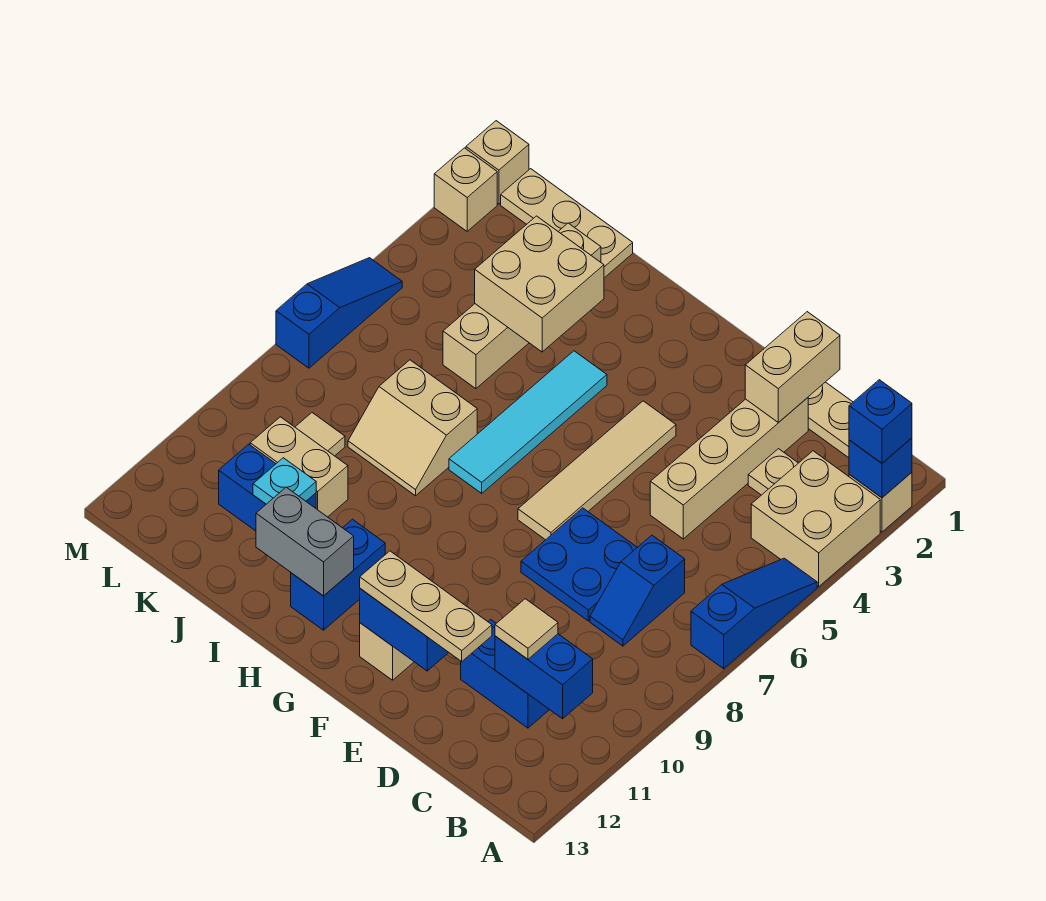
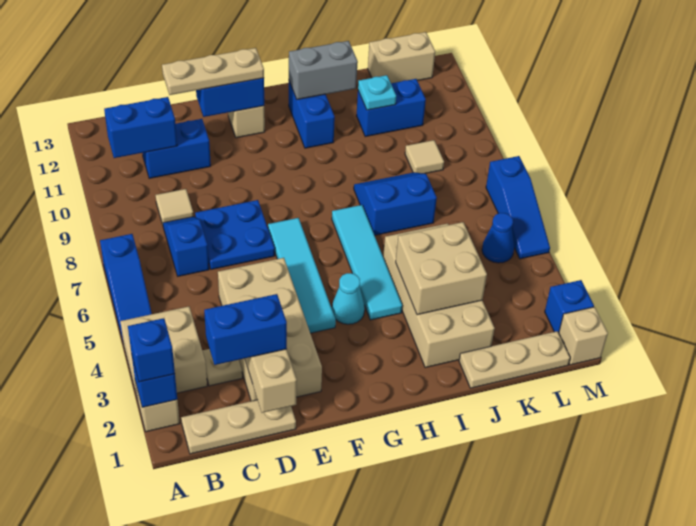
none -> blue brick C2:D2 level 3
tan tile C11 level 3 -> tan tile C9 level 1
tan brick D2:D5 level 1 -> tan brick D2:E5 level 1
tan tile F4:F7 level 1 -> cyan tile F4:F7 level 1
none -> cyan cone G4 level 1
tan slope I7:J8 level 1 top 7 -> blue slope I7:J8 level 1 top 7
tan brick J2:J5 level 1 -> tan brick I2:J5 level 1
tan brick J10:K10 level 1 -> tan brick K13:L13 level 1
none -> blue cone L5 level 1
tan brick M2 level 1 -> blue brick M2 level 1

